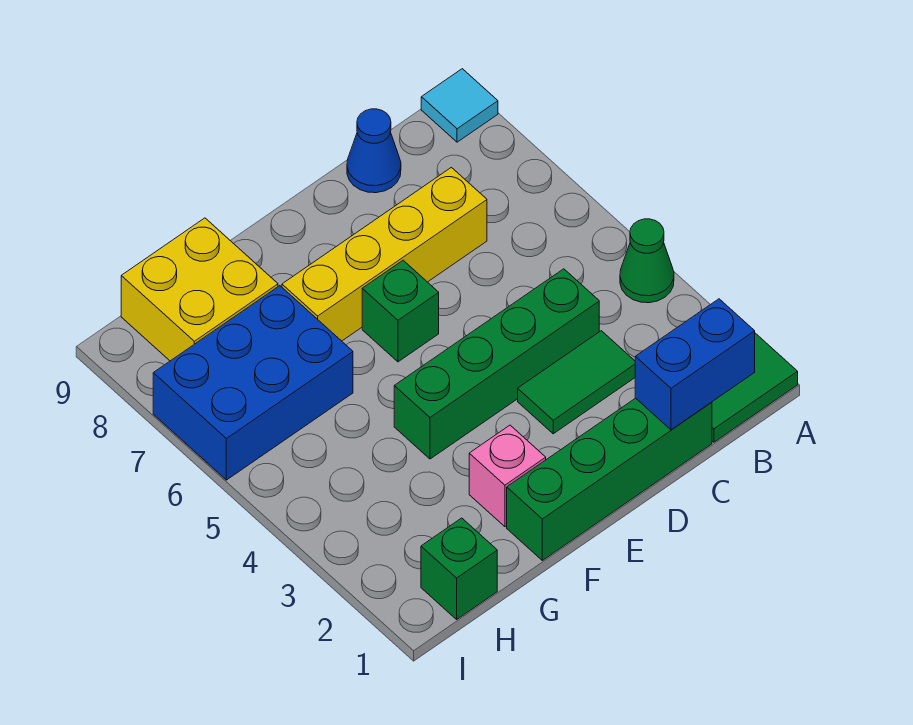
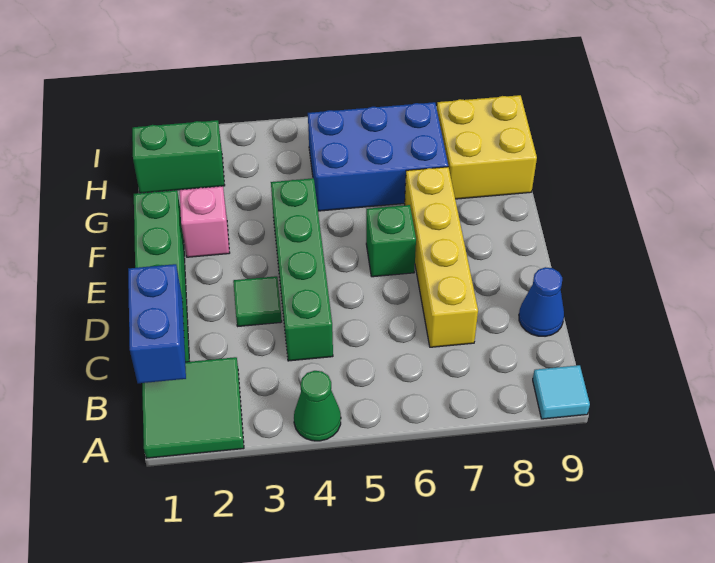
green tile C3:D3 level 1 -> green tile D3 level 1
blue brick G6:I7 level 1 -> blue brick G5:H7 level 1
green brick H1 level 1 -> green brick H1:H2 level 1

